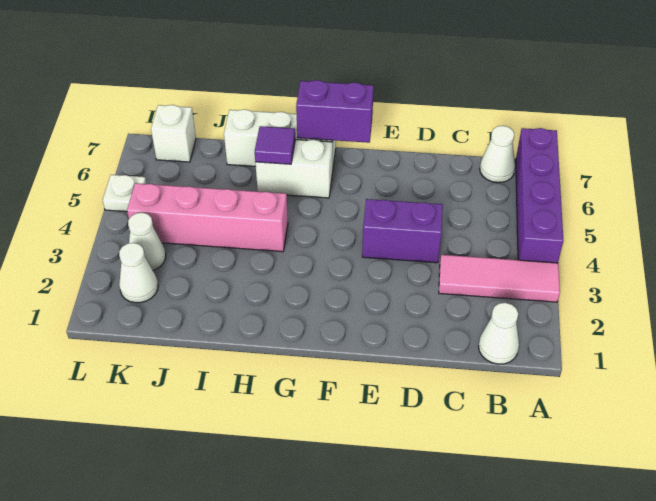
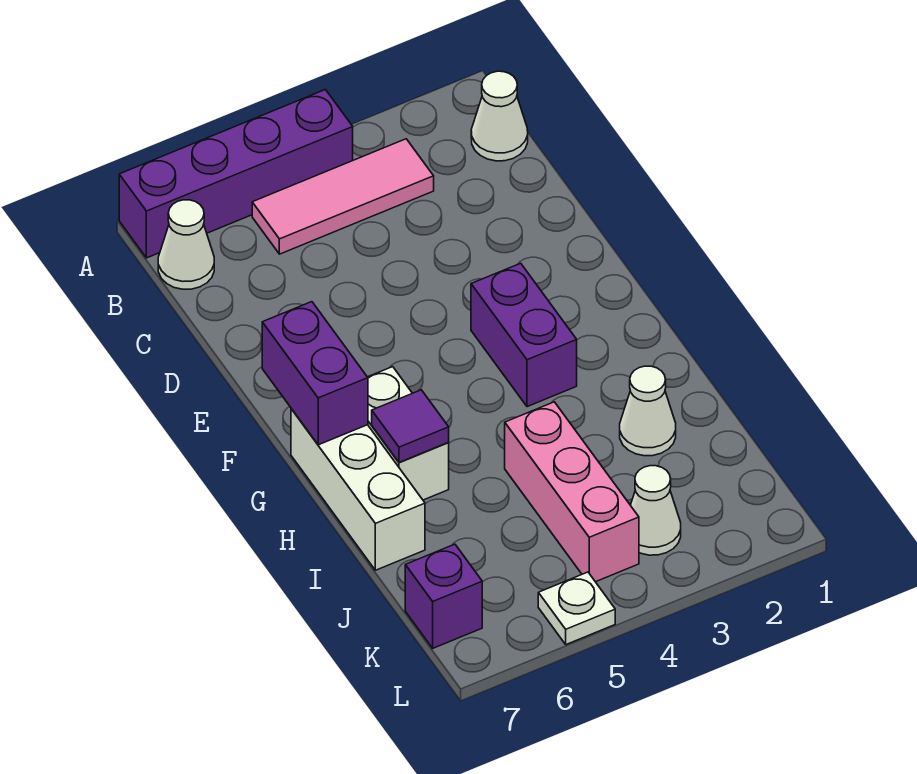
pink tile A3:C3 level 1 -> pink tile B3:B5 level 1
purple brick D4:E4 level 1 -> purple brick F3:G3 level 1
pink brick H4:K4 level 1 -> pink brick I4:K4 level 1
white cone K2 level 1 -> white cone I2 level 1
white brick K7 level 1 -> purple brick K7 level 1

